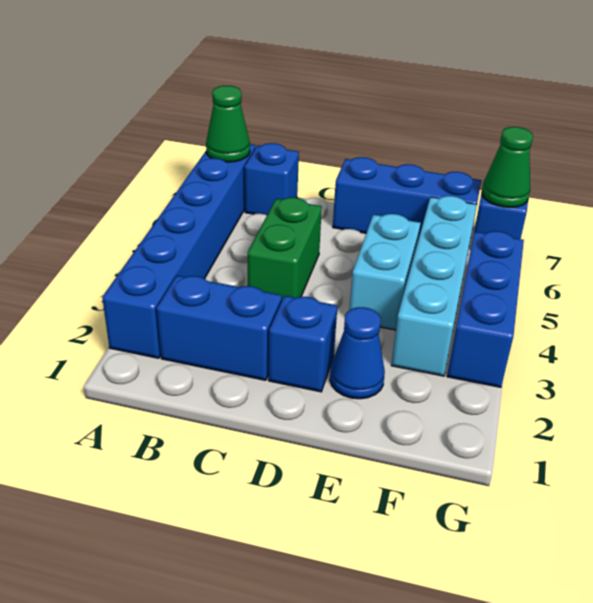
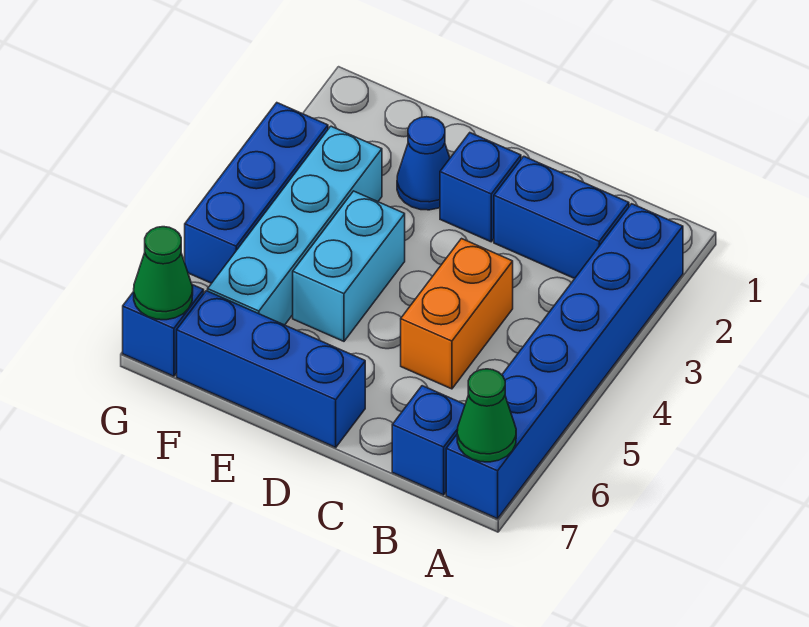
green brick C4:C5 level 1 -> orange brick C4:C5 level 1

